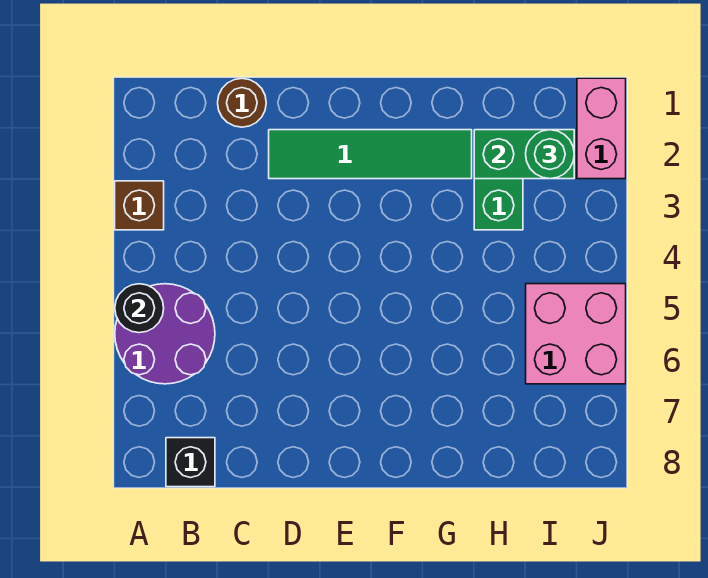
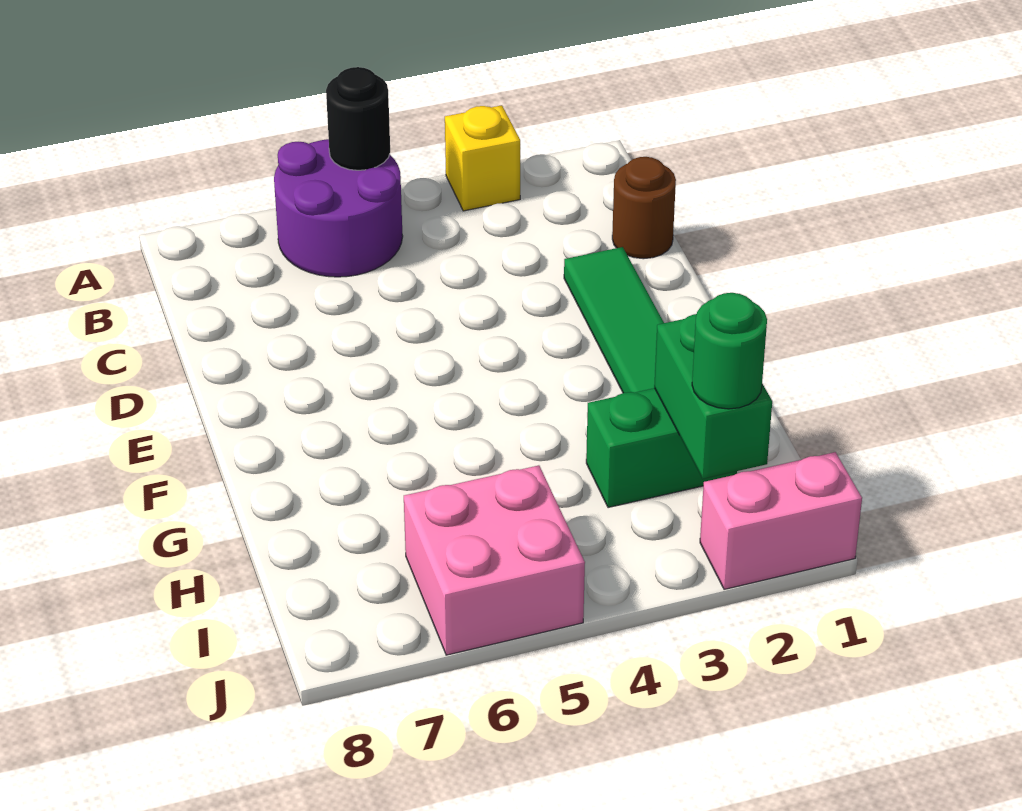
brown brick A3 level 1 -> yellow brick A3 level 1
black brick B8 level 1 -> none

